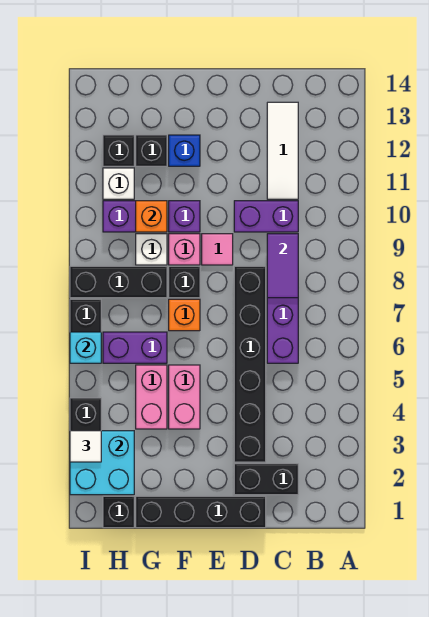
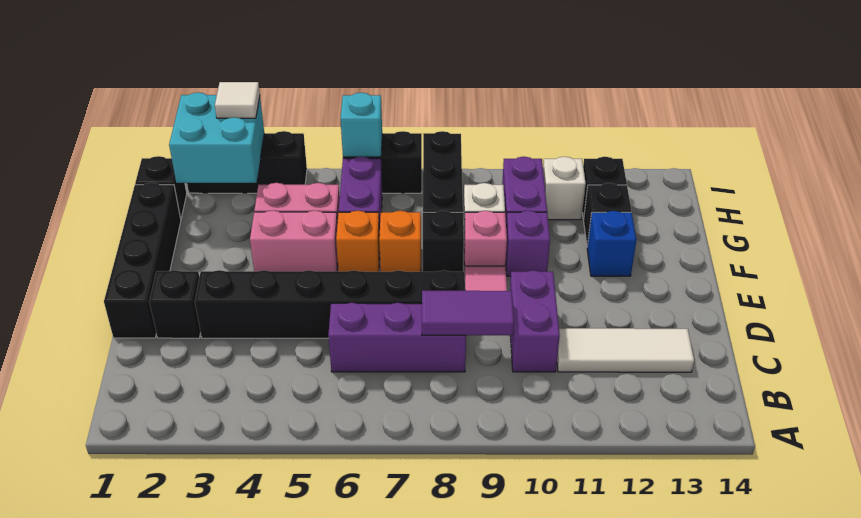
black brick C2:D2 level 1 -> black brick D2 level 1
orange brick G10 level 2 -> orange brick F6 level 1

